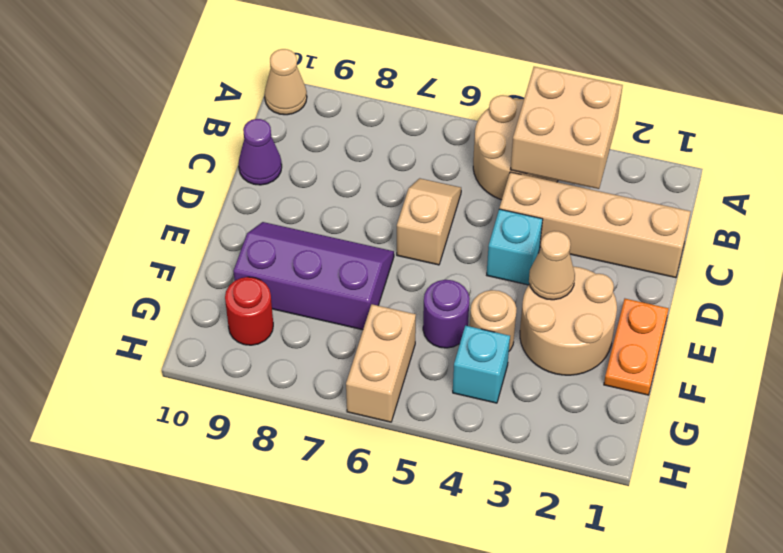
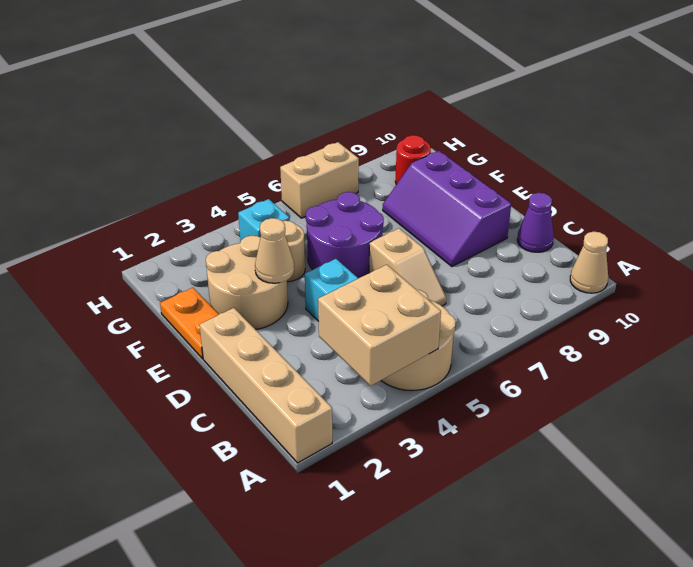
tan brick C1:C4 level 1 -> tan brick A1:D1 level 1
purple slope E7:F9 level 1 top F -> purple slope D8:F9 level 1 top 9
purple round brick F5 level 1 -> purple round brick E5:F6 level 1
tan brick G6:H6 level 1 -> tan brick H6:H7 level 1

